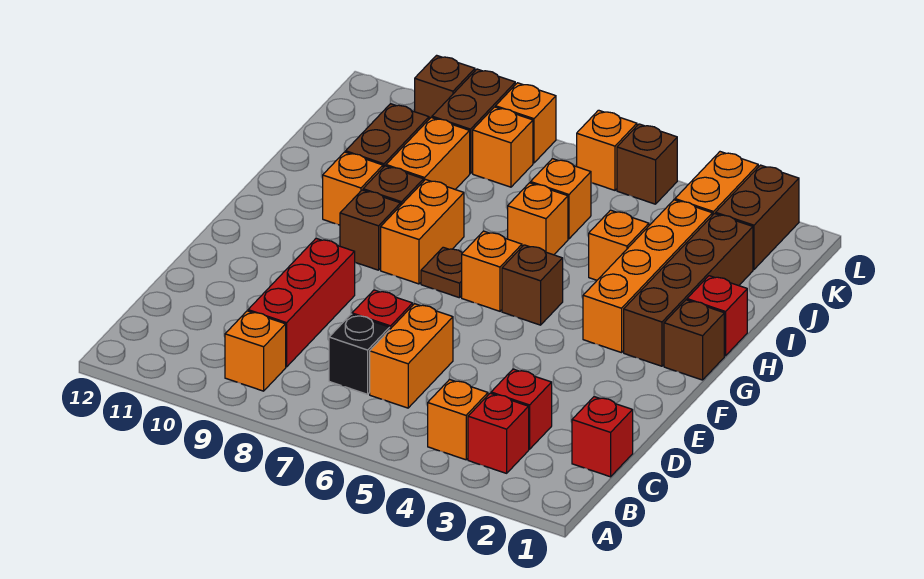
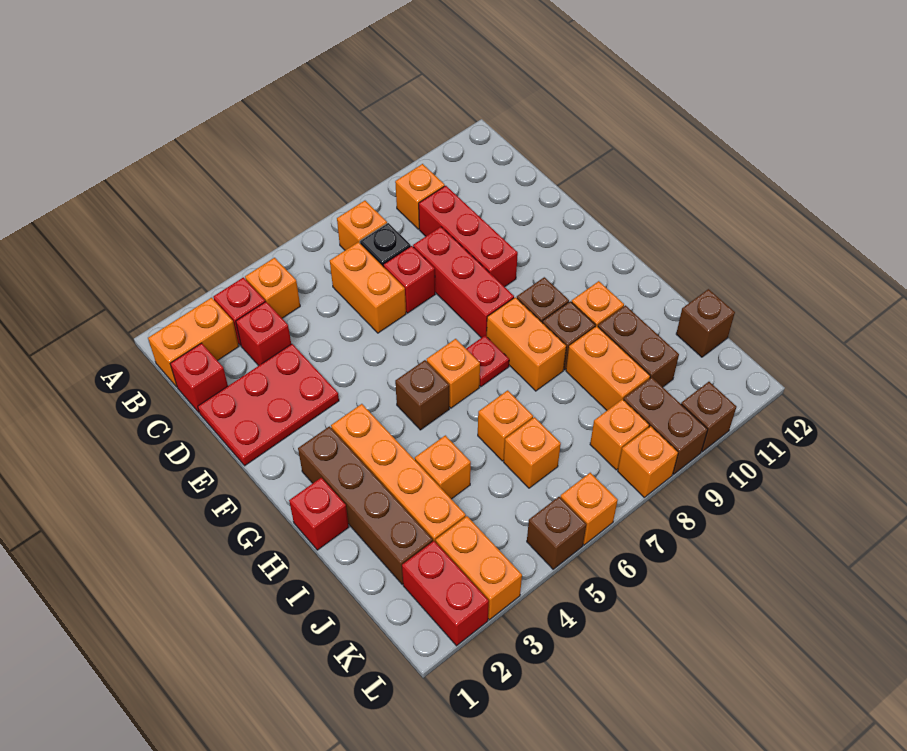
none -> orange brick B1:B2 level 1
none -> orange brick B7 level 1
none -> red plate D1:E3 level 1
none -> red brick D8:F8 level 1
brown brick G1 level 1 -> brown brick J12 level 1
brown plate G7 level 1 -> red plate G7 level 1
brown brick K2:L2 level 1 -> red brick K2:L2 level 1

